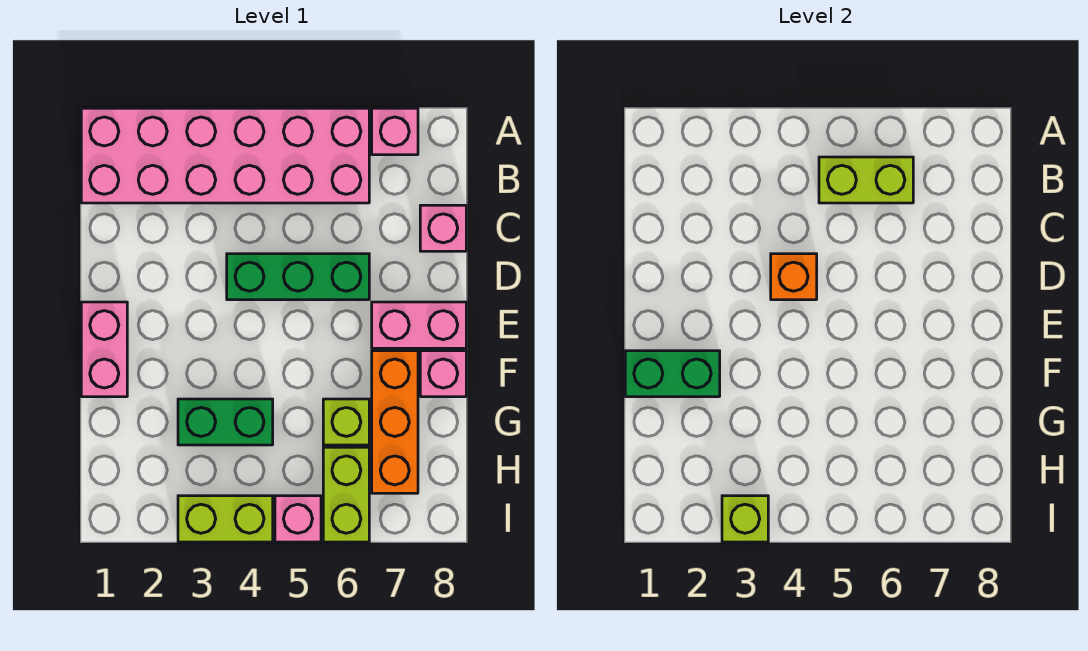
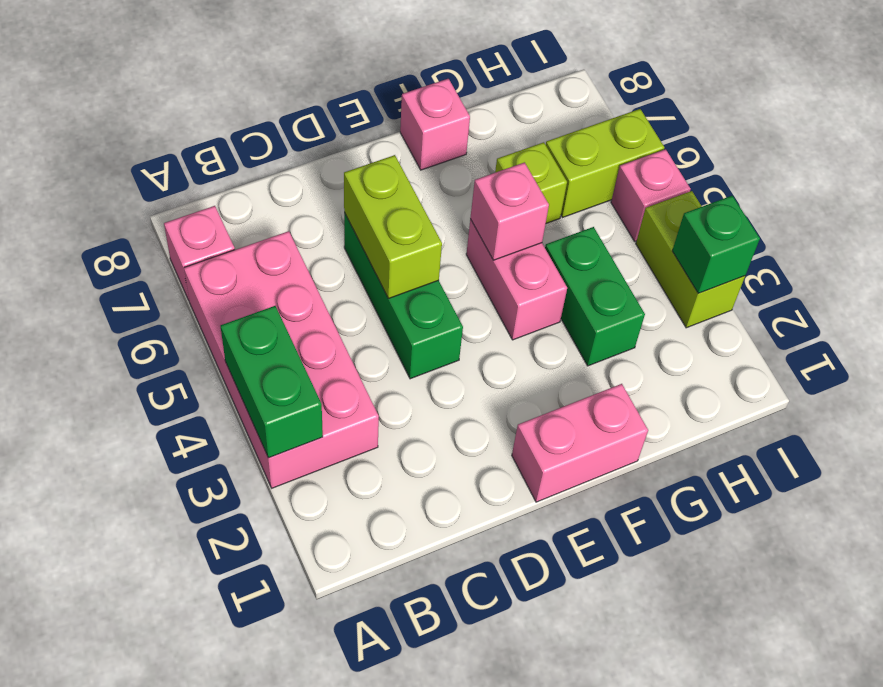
pink brick A1:B6 level 1 -> pink brick A3:B6 level 1
lime brick B5:B6 level 2 -> lime brick D5:D6 level 2
pink brick C8 level 1 -> pink brick F5 level 2
orange brick D4 level 2 -> none
pink brick E7:E8 level 1 -> pink brick F4:F5 level 1
green brick F1:F2 level 2 -> green brick A3:A4 level 2
orange brick F7:H7 level 1 -> none
lime brick I3 level 2 -> green brick I3 level 2

